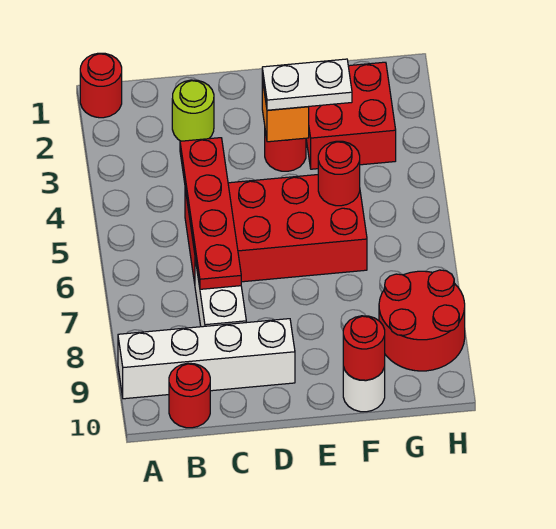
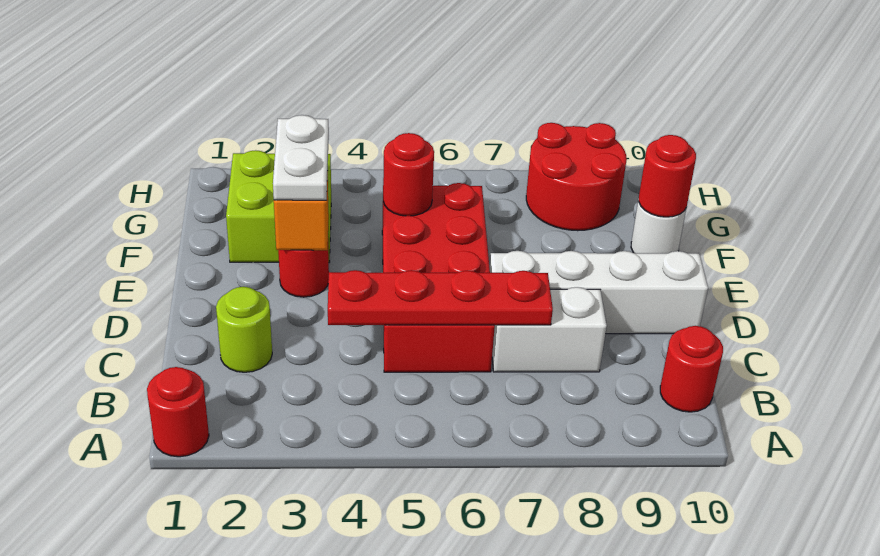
white brick A9:D9 level 1 -> white brick D7:D10 level 1
red brick F2:G3 level 1 -> lime brick F2:G3 level 1

